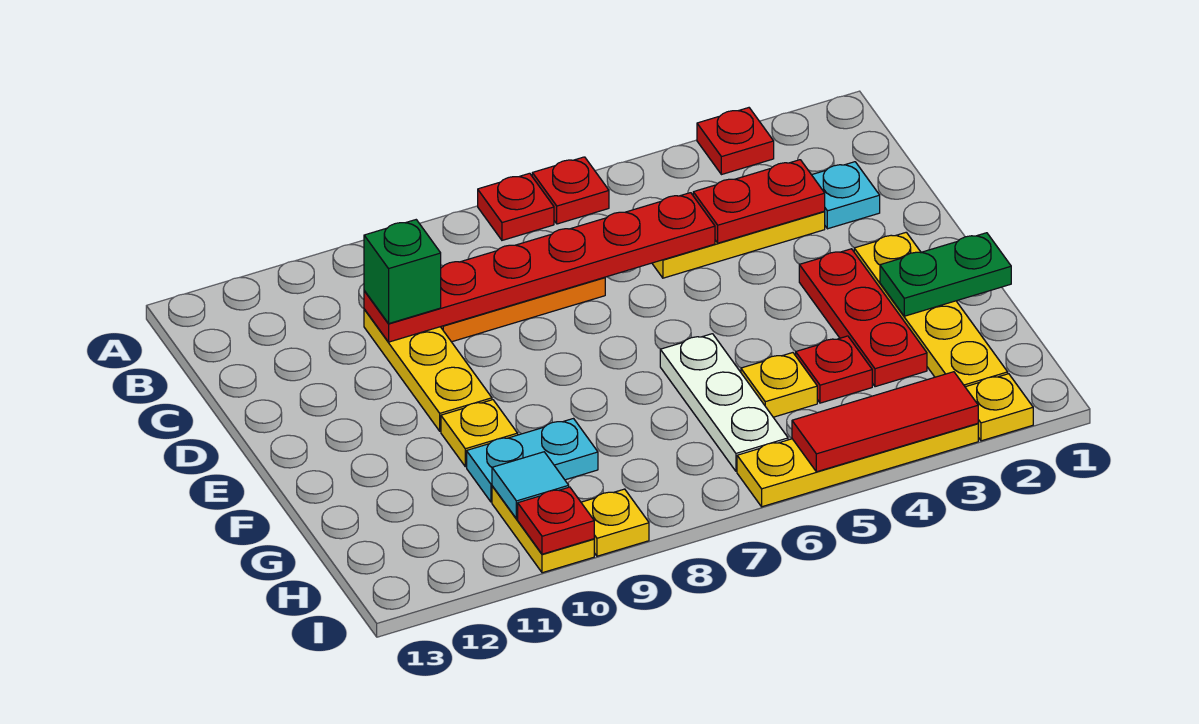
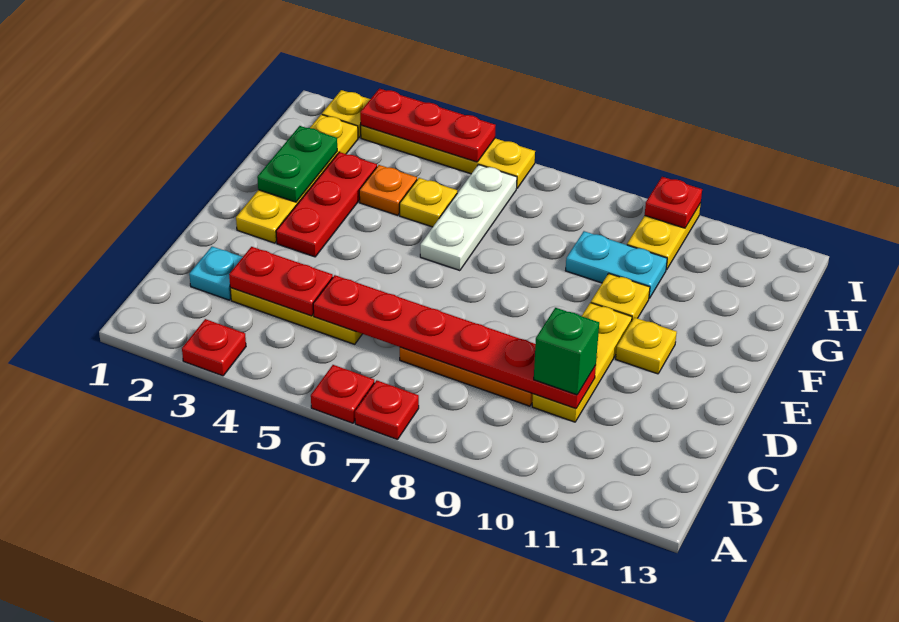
green plate F1:F2 level 2 -> green plate F2:G2 level 2
red plate G4 level 1 -> orange plate G4 level 1
cyan tile H10 level 2 -> none
red tile I3:I5 level 2 -> red plate I3:I5 level 2
yellow plate I9 level 1 -> yellow plate E11 level 1

